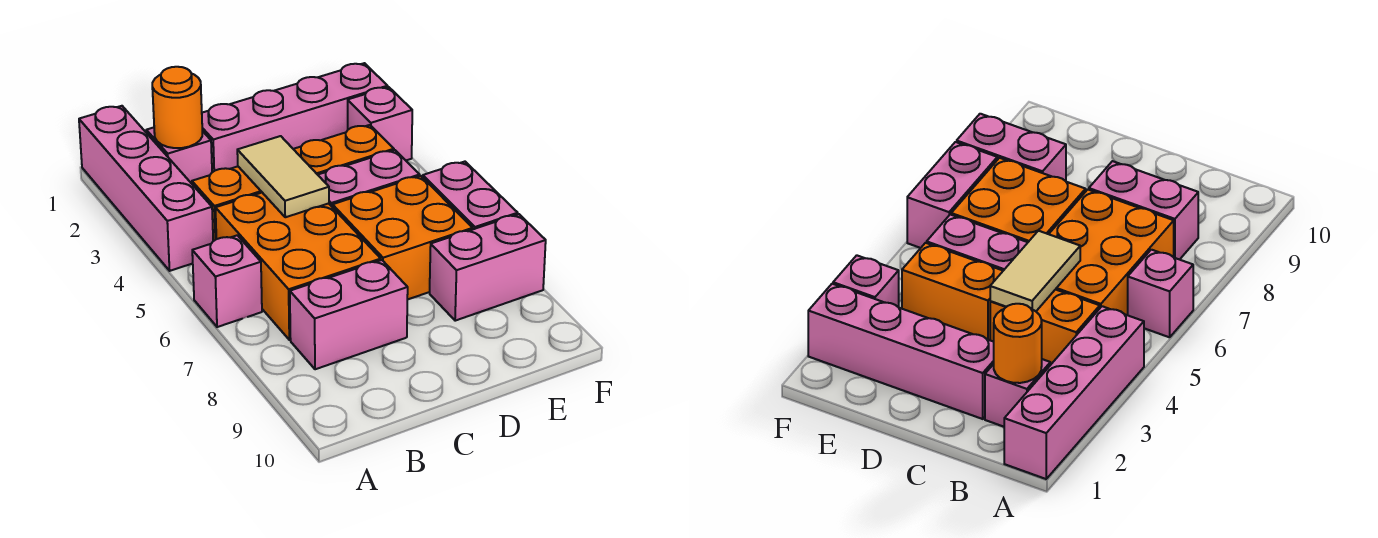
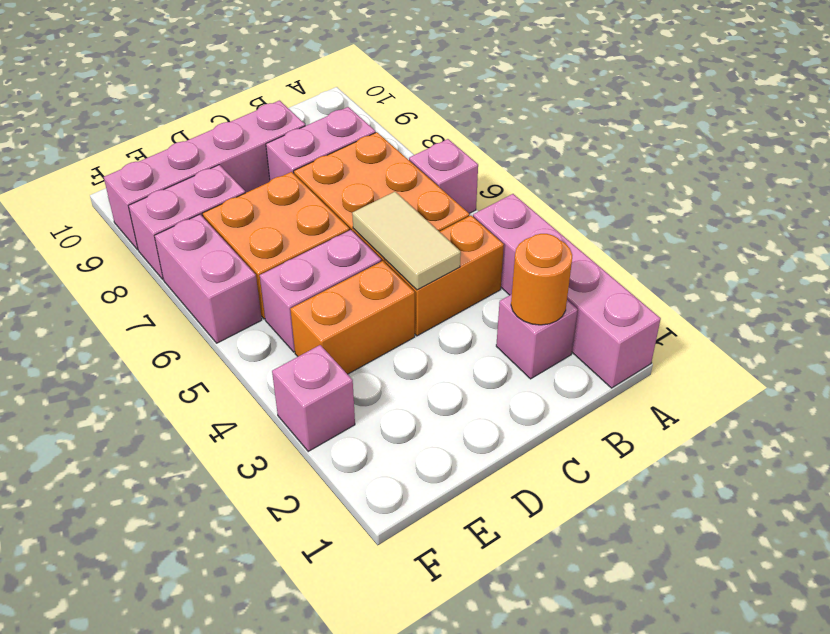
pink brick C2:F2 level 1 -> pink brick C9:F9 level 1

